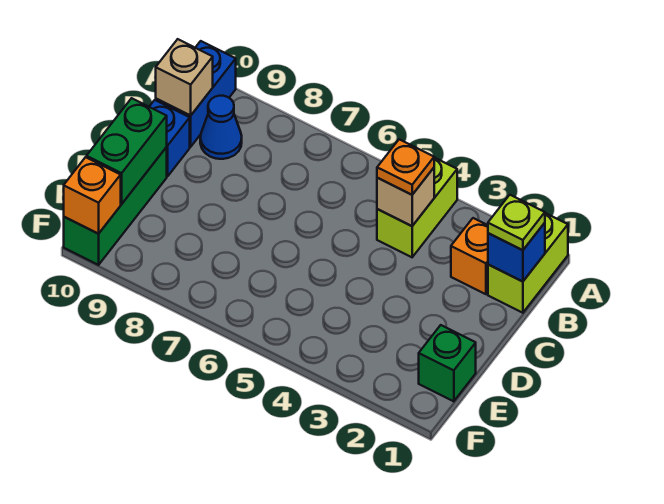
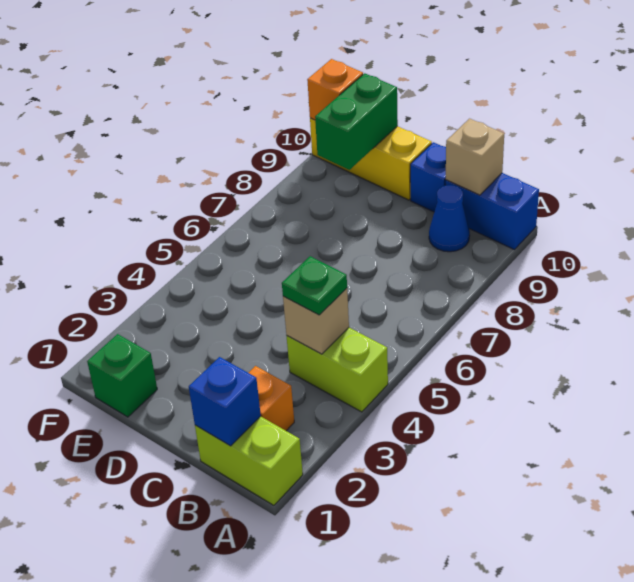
lime plate B1 level 3 -> none
orange plate B4 level 3 -> green plate B4 level 3
green brick D10:F10 level 1 -> yellow brick D10:F10 level 1
green brick D10:E10 level 2 -> green brick E9:E10 level 2

